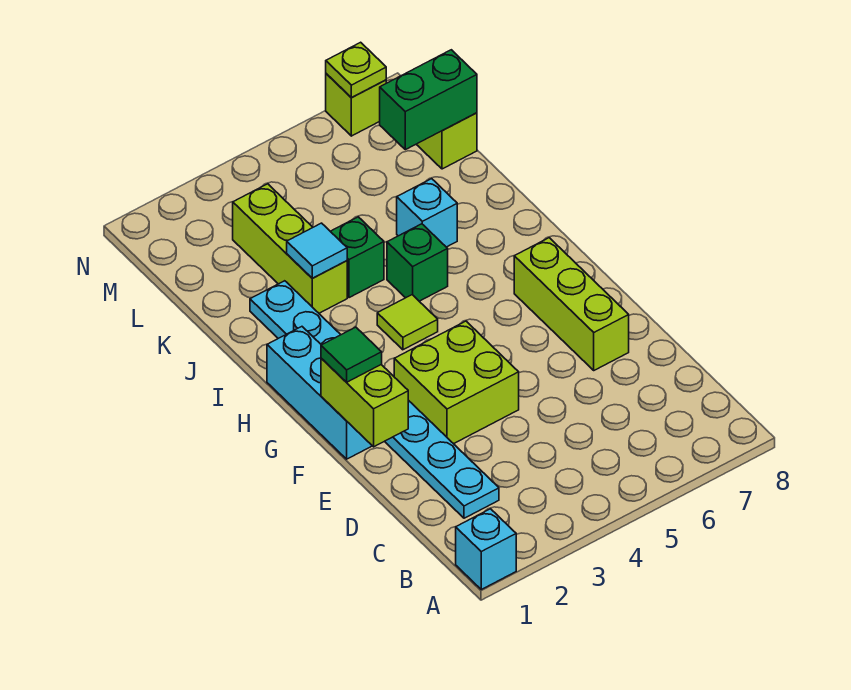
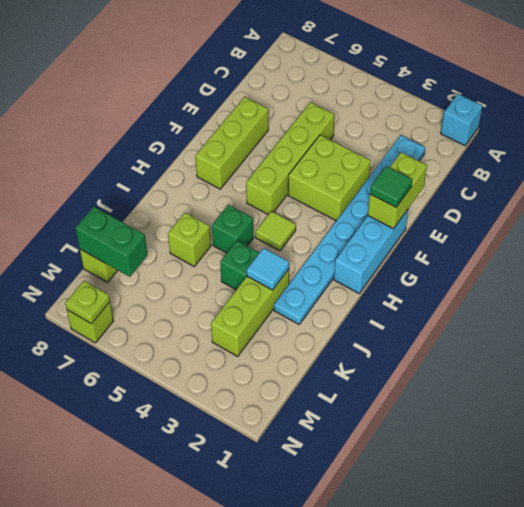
none -> lime brick D5:G5 level 1
cyan brick J6 level 1 -> lime brick J6 level 1

